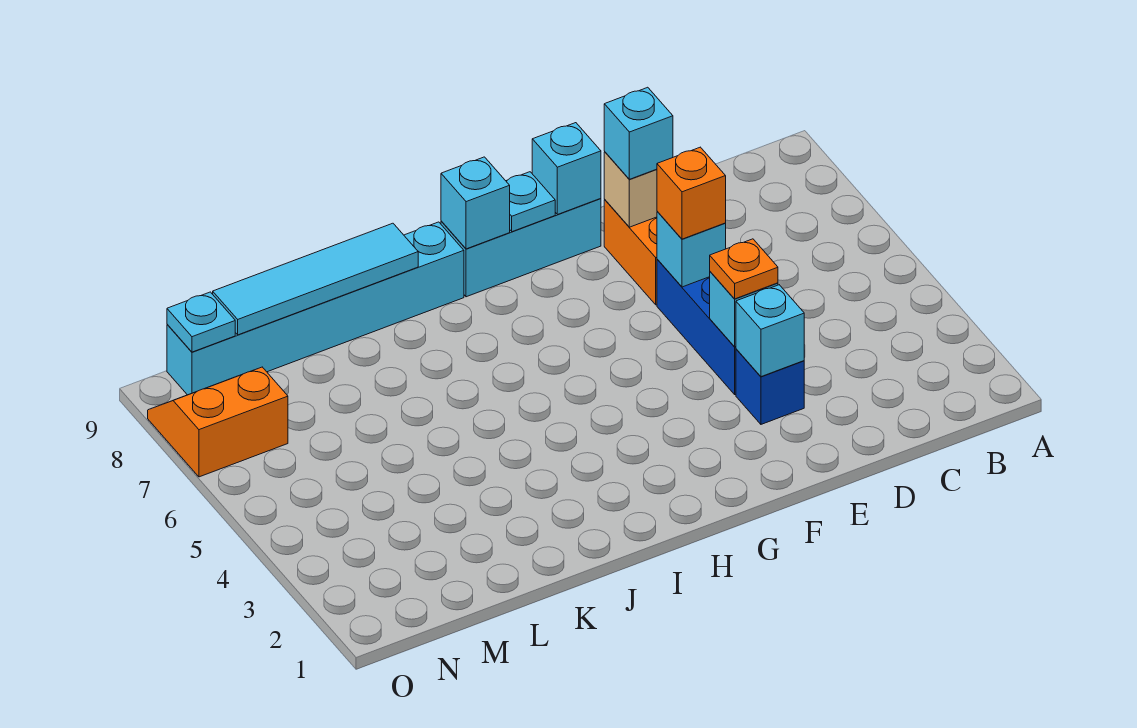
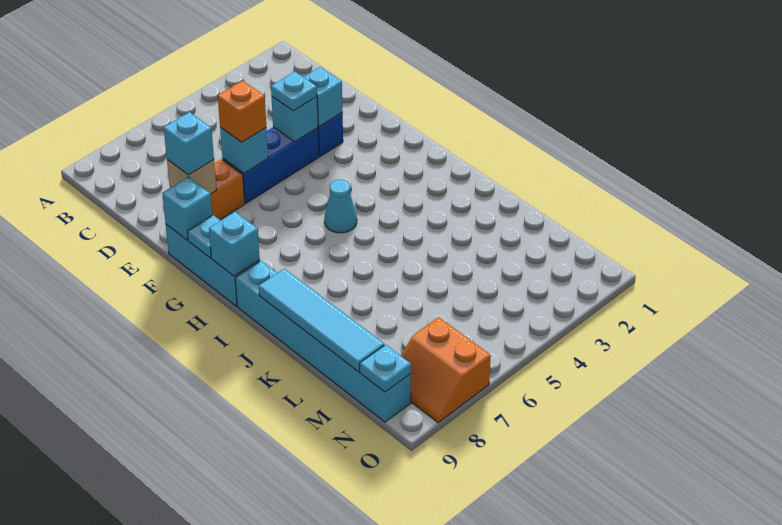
orange plate E4 level 3 -> cyan plate E4 level 3
none -> cyan cone H5 level 1

